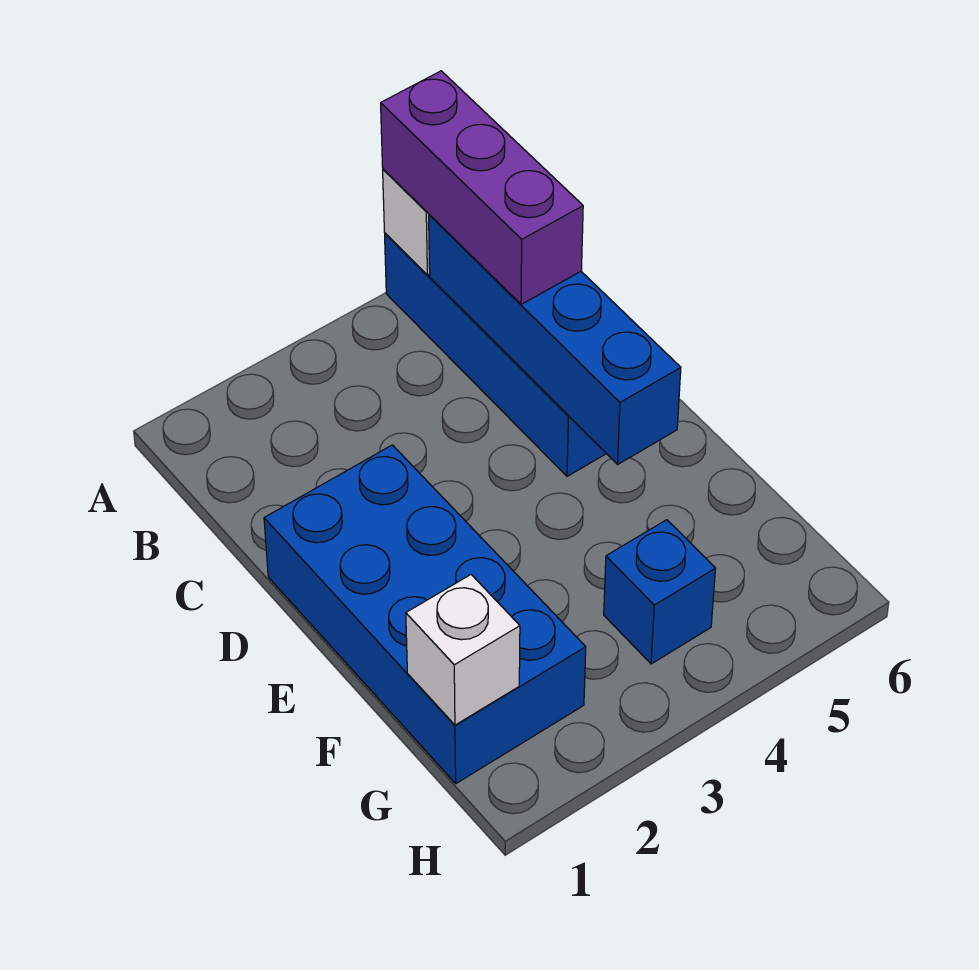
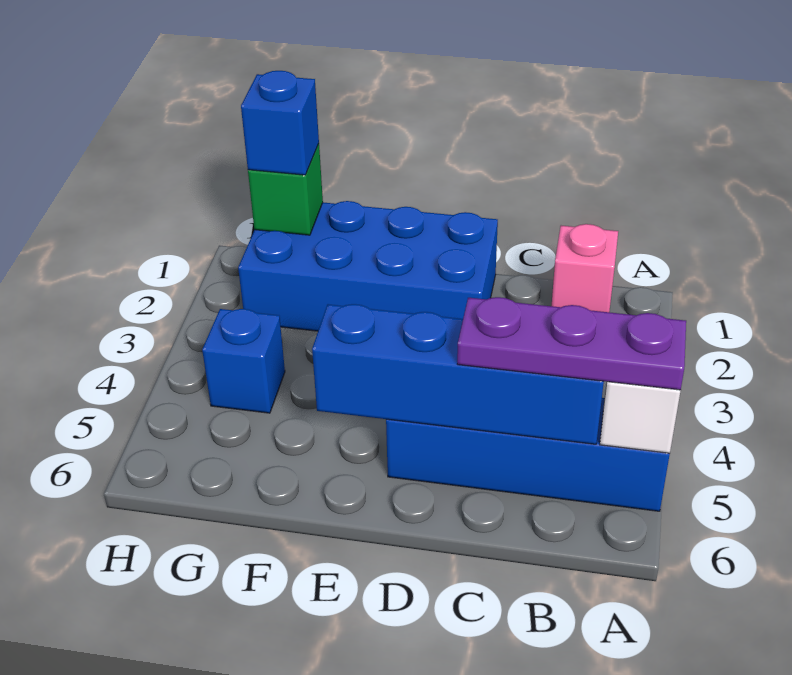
purple brick A5:C5 level 3 -> purple plate A5:C5 level 3
none -> pink brick B1 level 1
white brick G1 level 2 -> green brick G1 level 2
none -> blue brick G1 level 3

